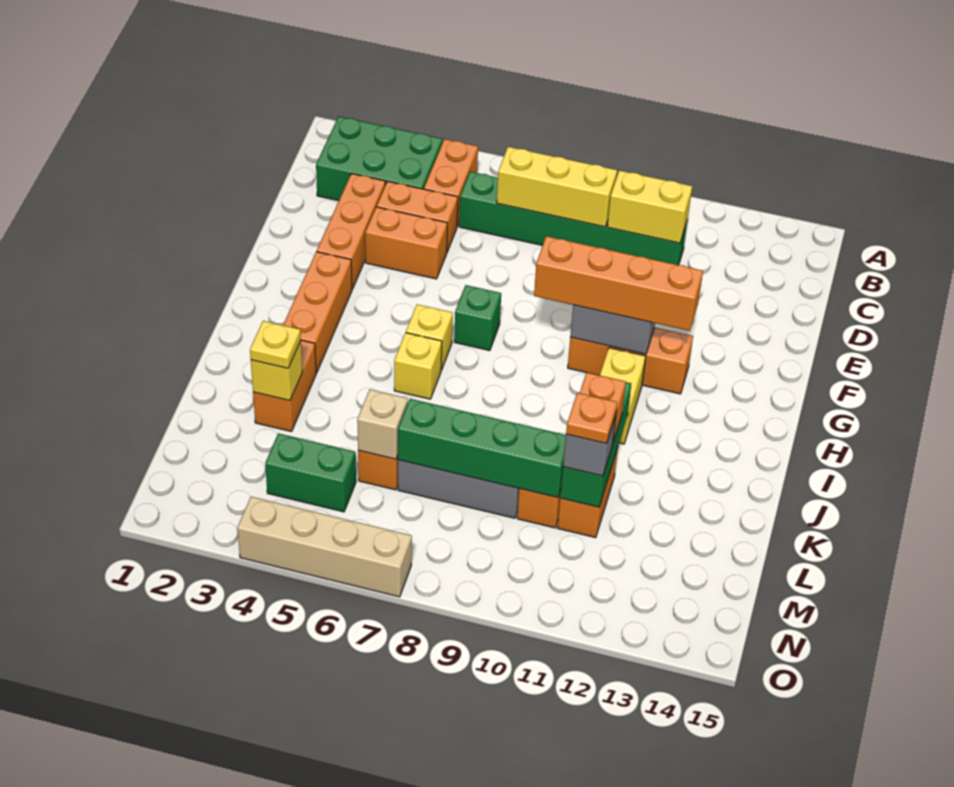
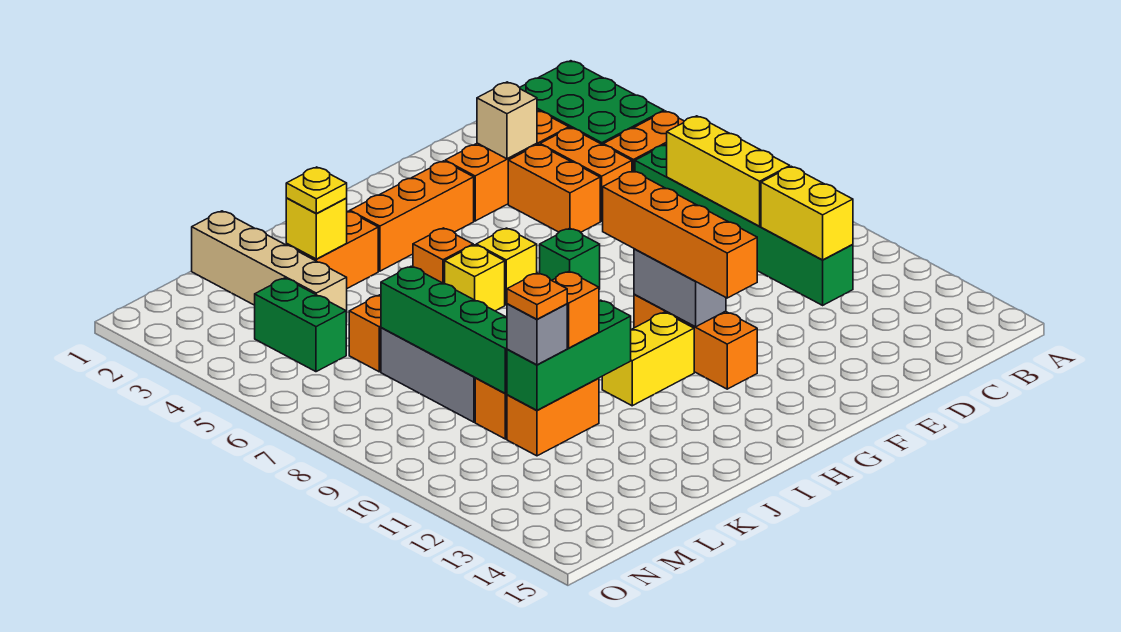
none -> orange brick I5 level 1
tan brick L6 level 2 -> tan brick E3 level 2
tan brick O4:O7 level 1 -> tan brick L1:L4 level 1

